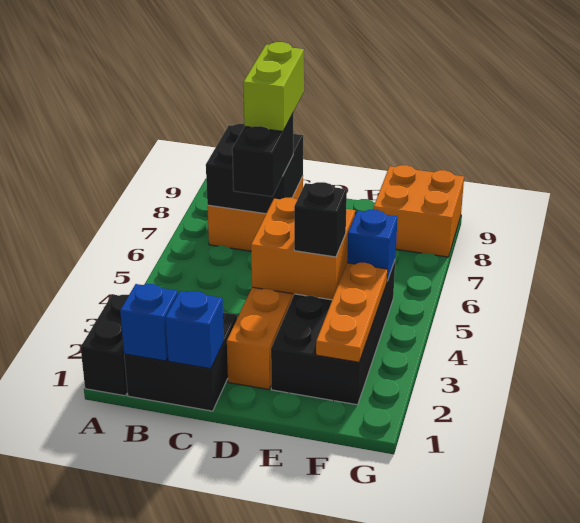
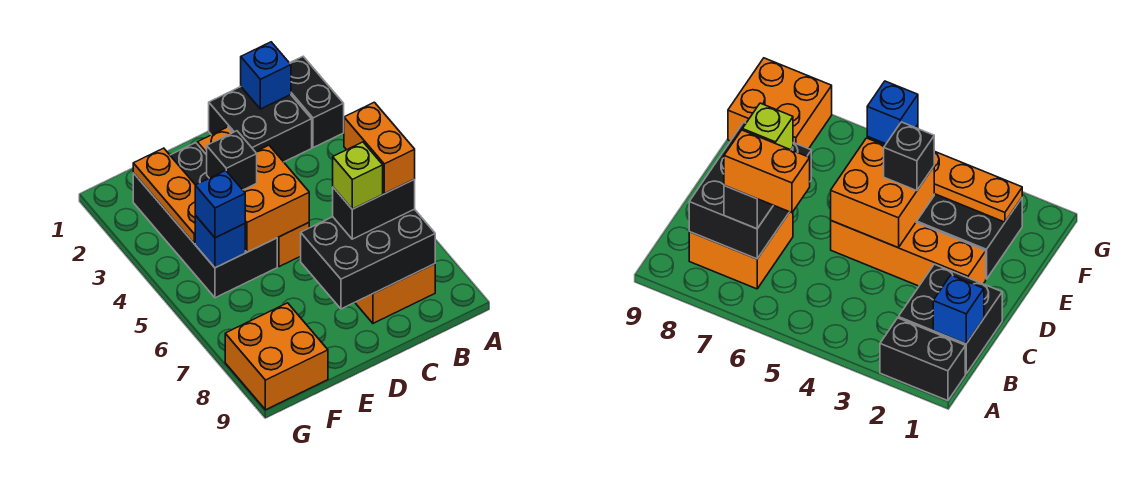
none -> orange brick B6:B7 level 4
black brick B7:C8 level 2 -> black brick B7:D8 level 2
blue brick C1 level 2 -> blue brick F5 level 3
black brick C6:C7 level 3 -> black brick B7:C7 level 3
lime brick C7:C8 level 4 -> lime brick C7 level 4

